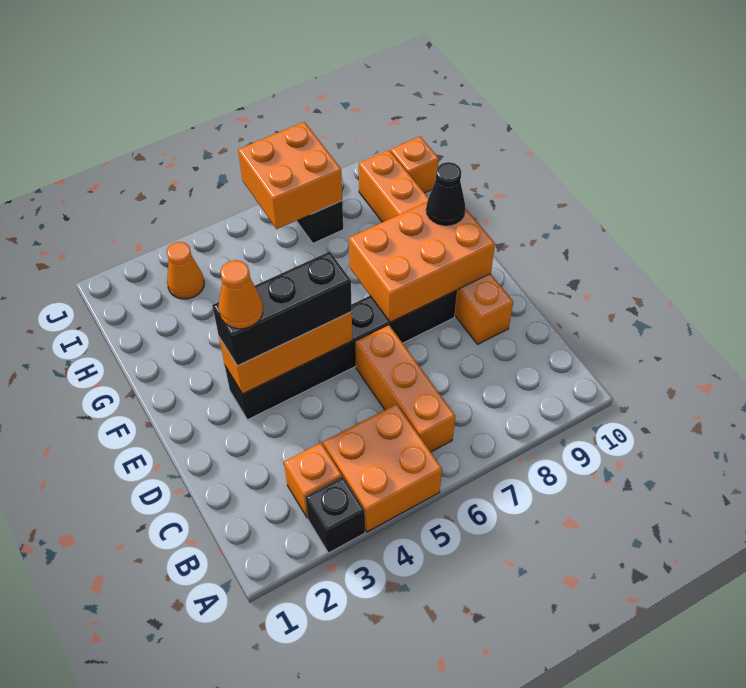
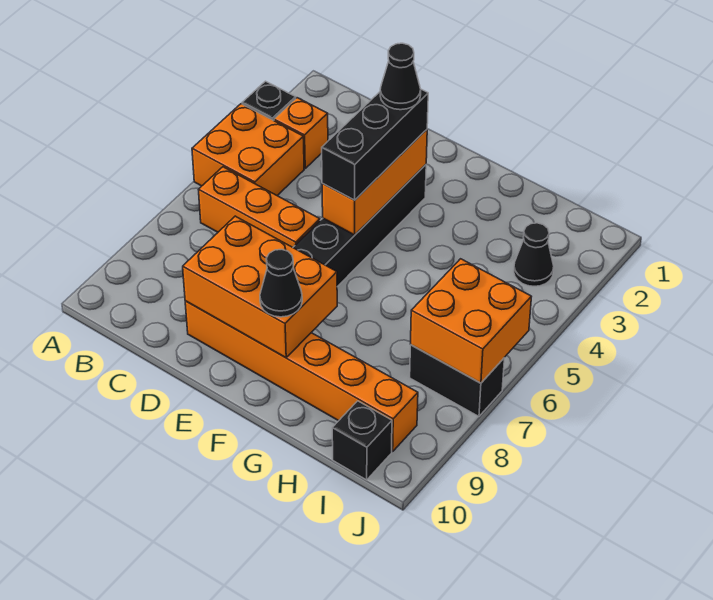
orange cone E3 level 4 -> black cone E3 level 4
orange brick E7:F9 level 2 -> orange brick D8:F9 level 2
orange cone I3 level 1 -> black cone I3 level 1
orange brick I10 level 1 -> black brick I10 level 1

